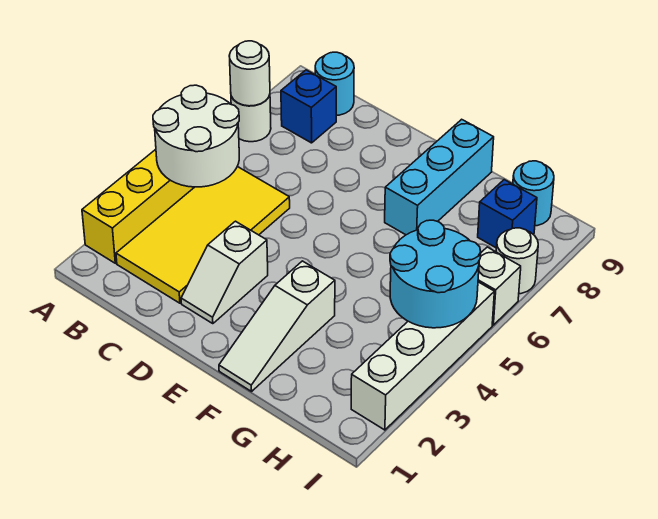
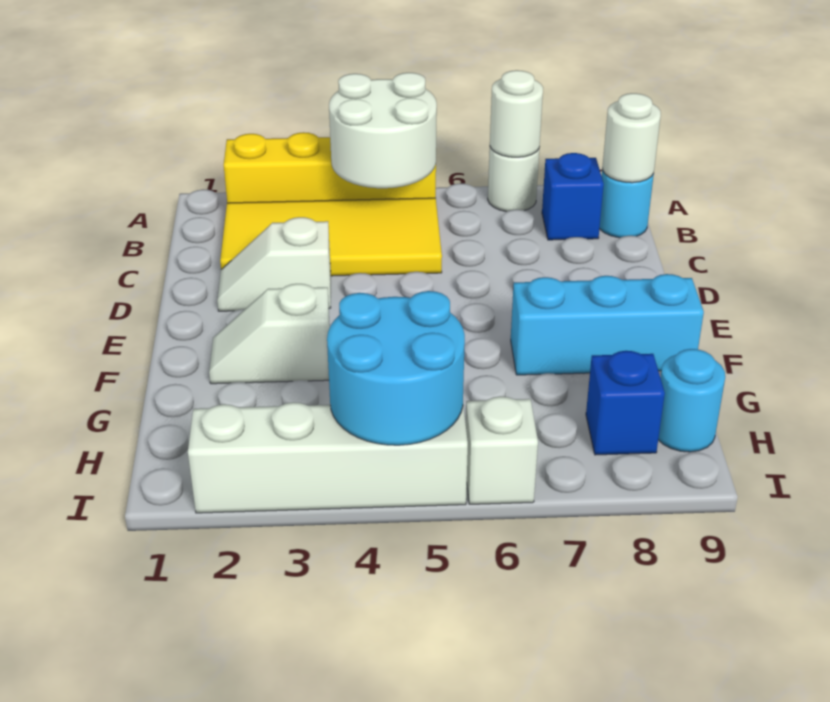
white slope F1:F3 level 1 top 3 -> white slope F2:F3 level 1 top 3
white round brick I7 level 1 -> white round brick B9 level 2

